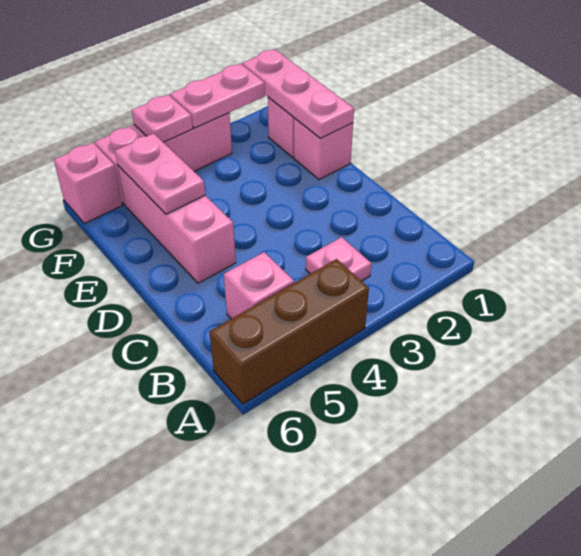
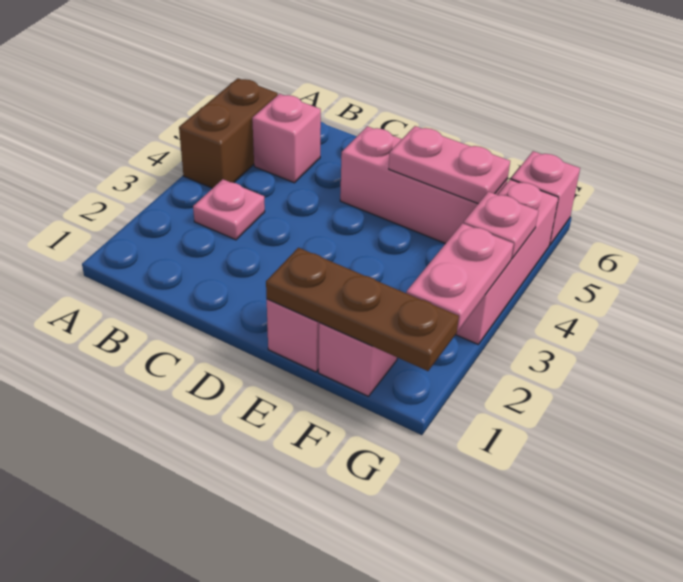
brown brick A4:A6 level 1 -> brown brick A4:A5 level 1
pink plate E1:G1 level 2 -> brown plate E1:G1 level 2

